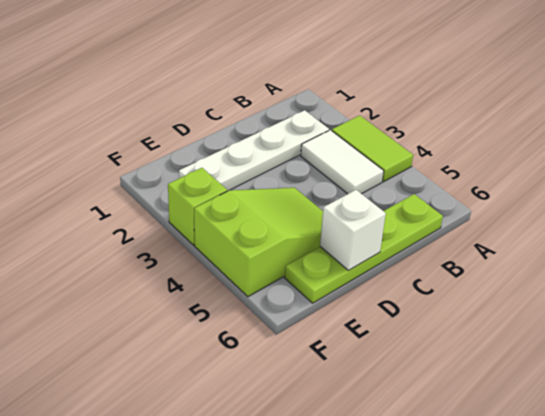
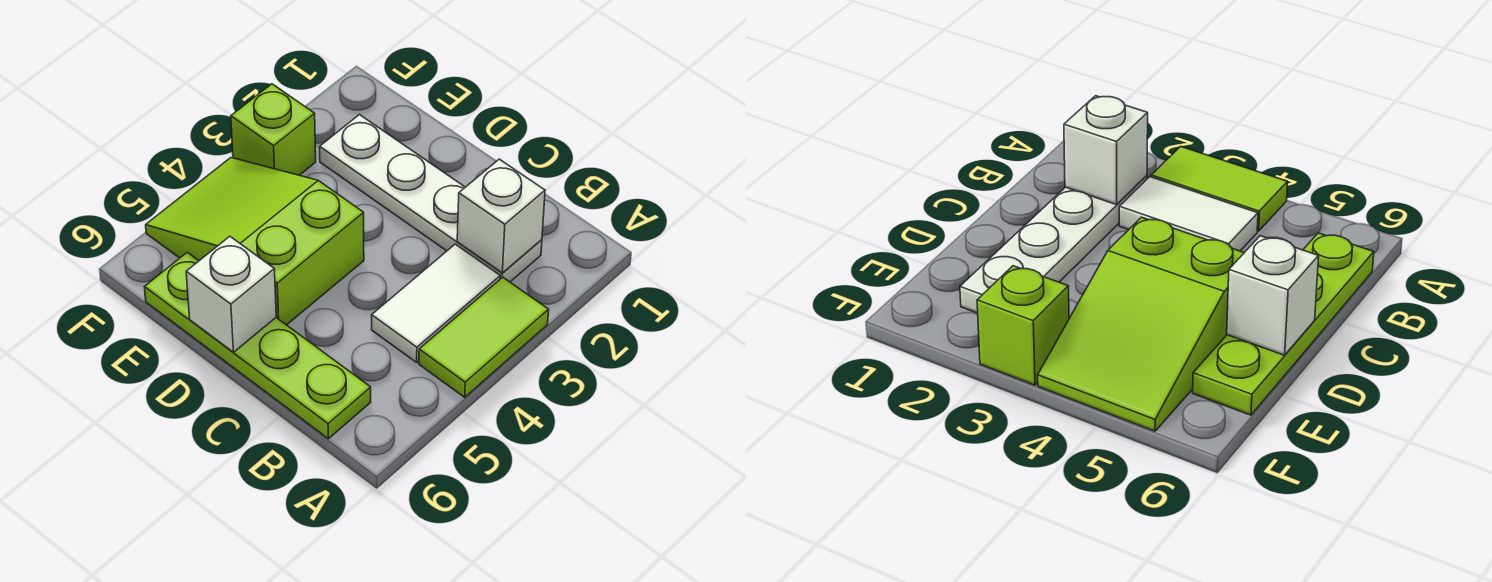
none -> white brick B2 level 2
lime slope D4:F5 level 1 top F -> lime slope D4:F5 level 1 top D

